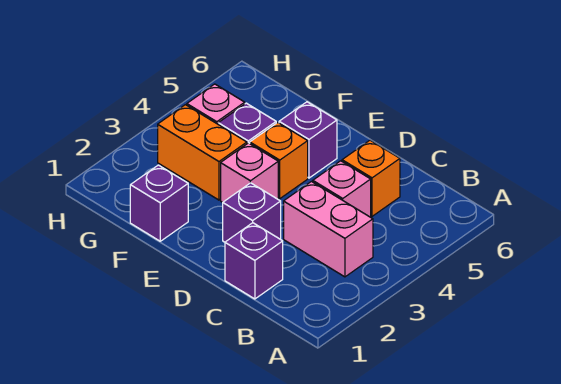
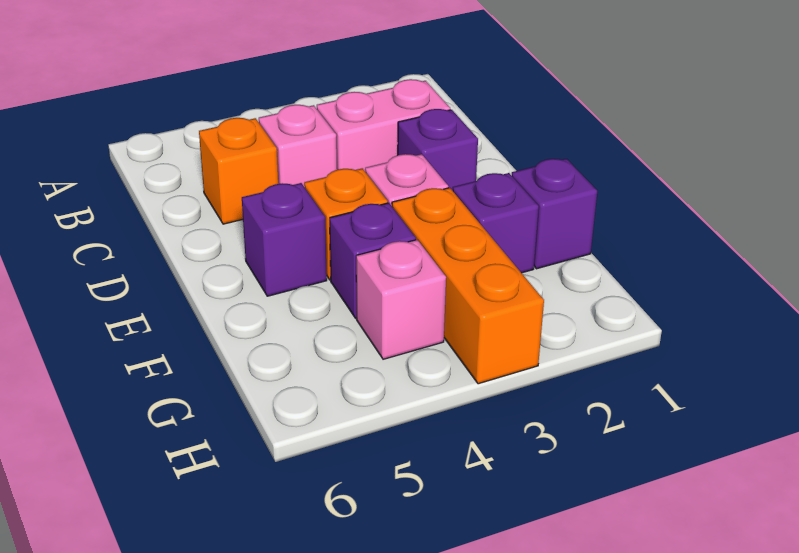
pink brick B3:C3 level 1 -> pink brick C2:C3 level 1
purple brick C1 level 1 -> purple brick F2 level 1
orange brick F3:G3 level 1 -> orange brick F3:H3 level 1

